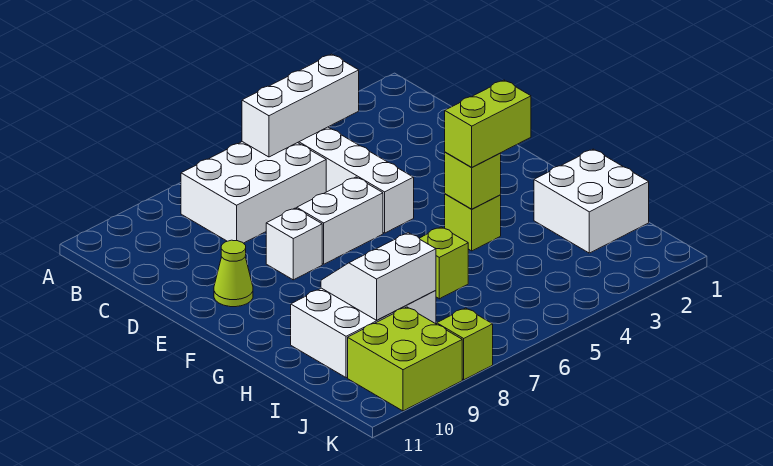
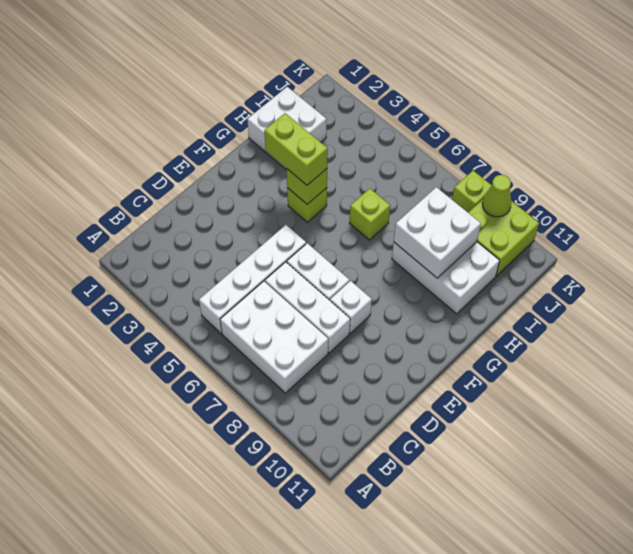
white brick B4:B6 level 2 -> white brick D6:D8 level 1
lime cone E10 level 1 -> lime cone K9 level 2
white slope H8:I9 level 2 top I -> white brick H8:I9 level 2

